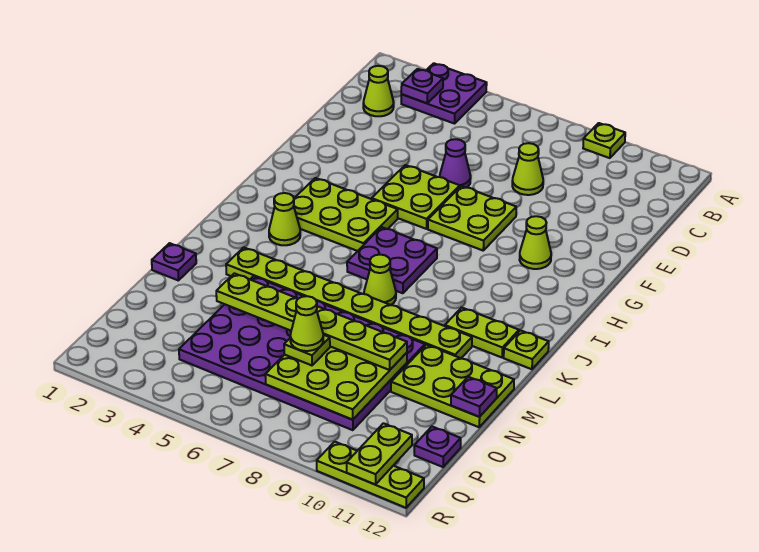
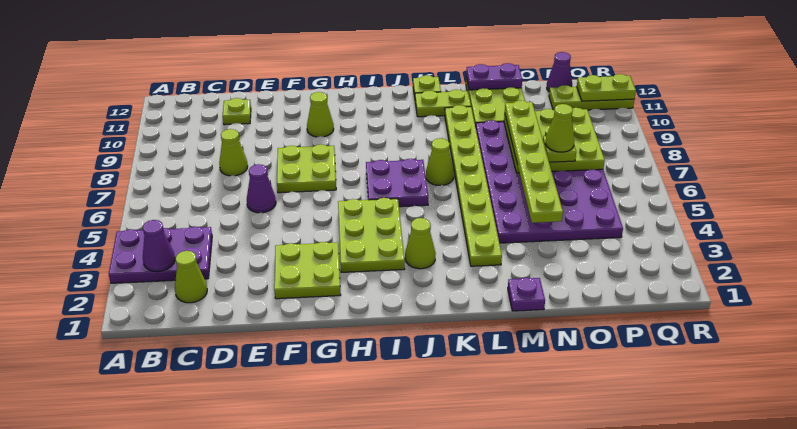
purple plate A3:B4 level 1 -> purple plate A3:C4 level 1
lime plate A9 level 1 -> lime plate D11 level 1
purple plate B3 level 2 -> purple cone B3 level 2
lime plate F5:G6 level 1 -> lime plate F2:G3 level 1
lime plate K10:K11 level 1 -> lime plate K11:L11 level 1
purple plate N12 level 2 -> purple plate M12:N12 level 2
purple plate P12 level 1 -> purple cone P12 level 1
lime plate R10:R12 level 1 -> lime plate P11:R11 level 1

